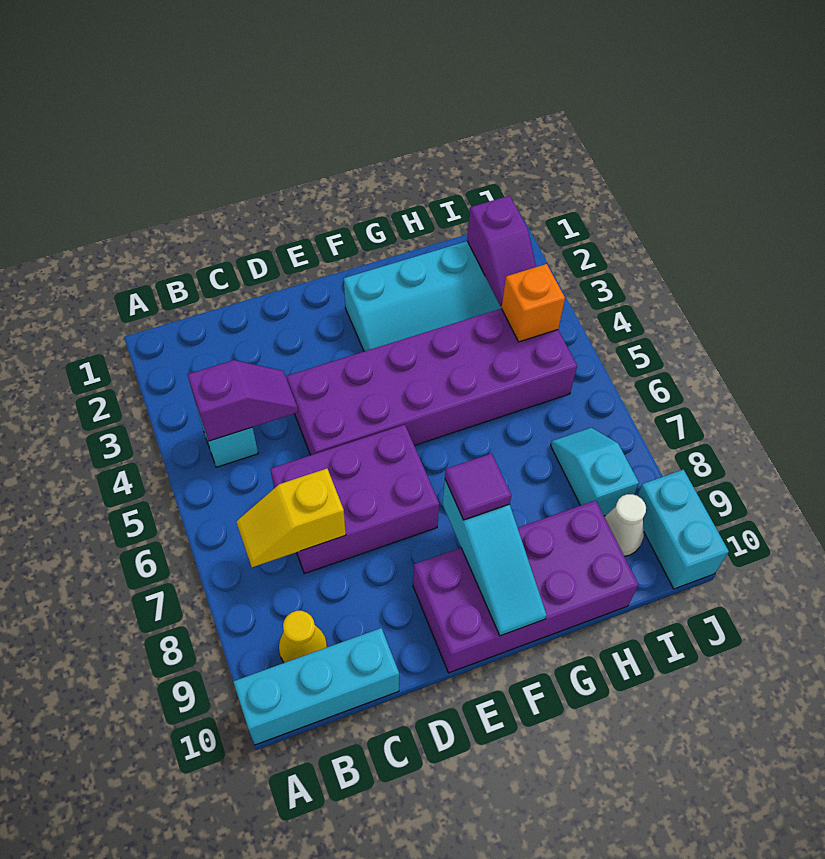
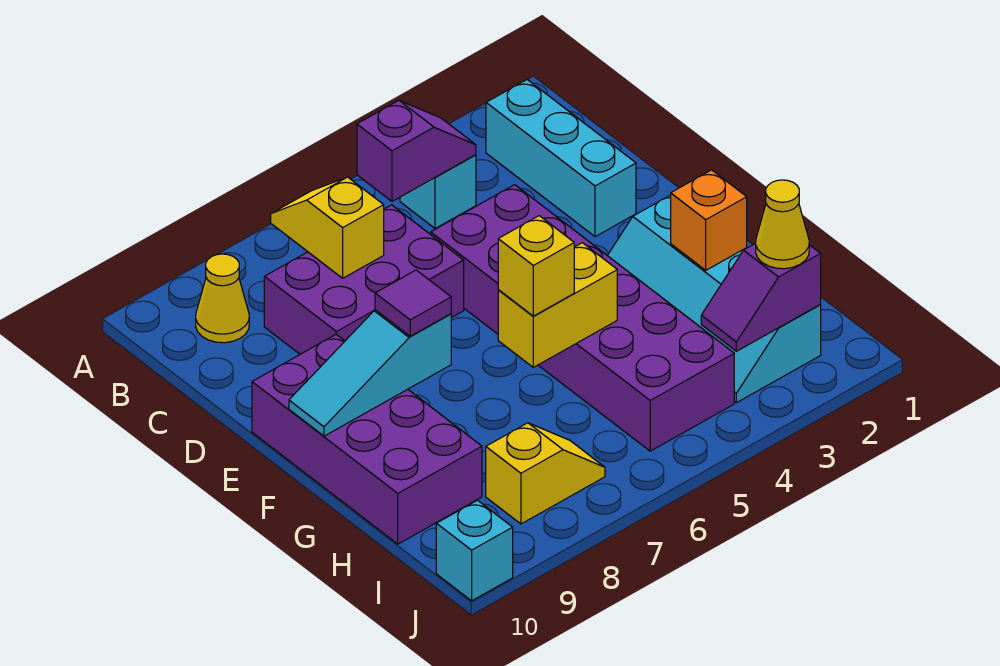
cyan brick A10:C10 level 1 -> cyan brick B2:D2 level 1
purple slope B4:C4 level 2 top B -> purple slope B4:B5 level 2 top 5
purple brick C6:E7 level 1 -> purple brick C6:D8 level 1
none -> yellow brick G5:G6 level 2
none -> yellow brick G6 level 3
none -> yellow cone I2 level 3
orange brick I4 level 2 -> orange brick G2 level 2
cyan slope I7:I8 level 1 top 8 -> yellow slope I7:I8 level 1 top 8
white cone I9 level 1 -> none
cyan brick J9:J10 level 1 -> cyan brick J10 level 1

